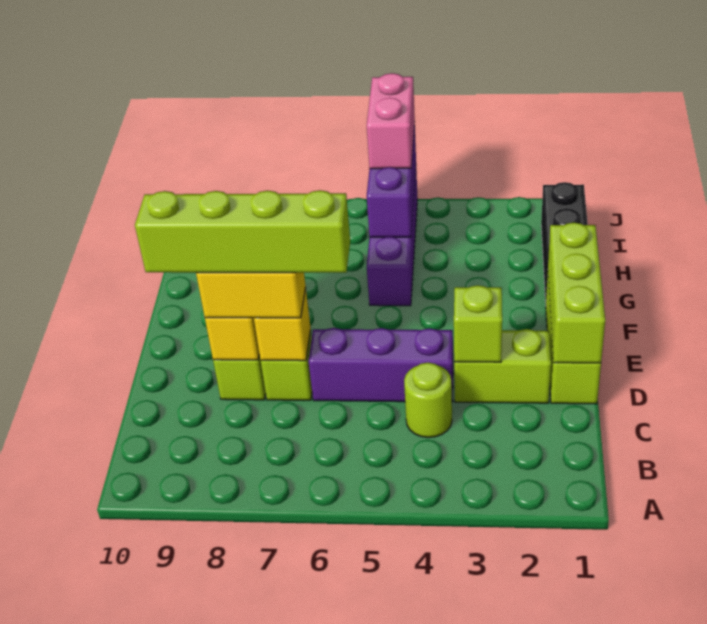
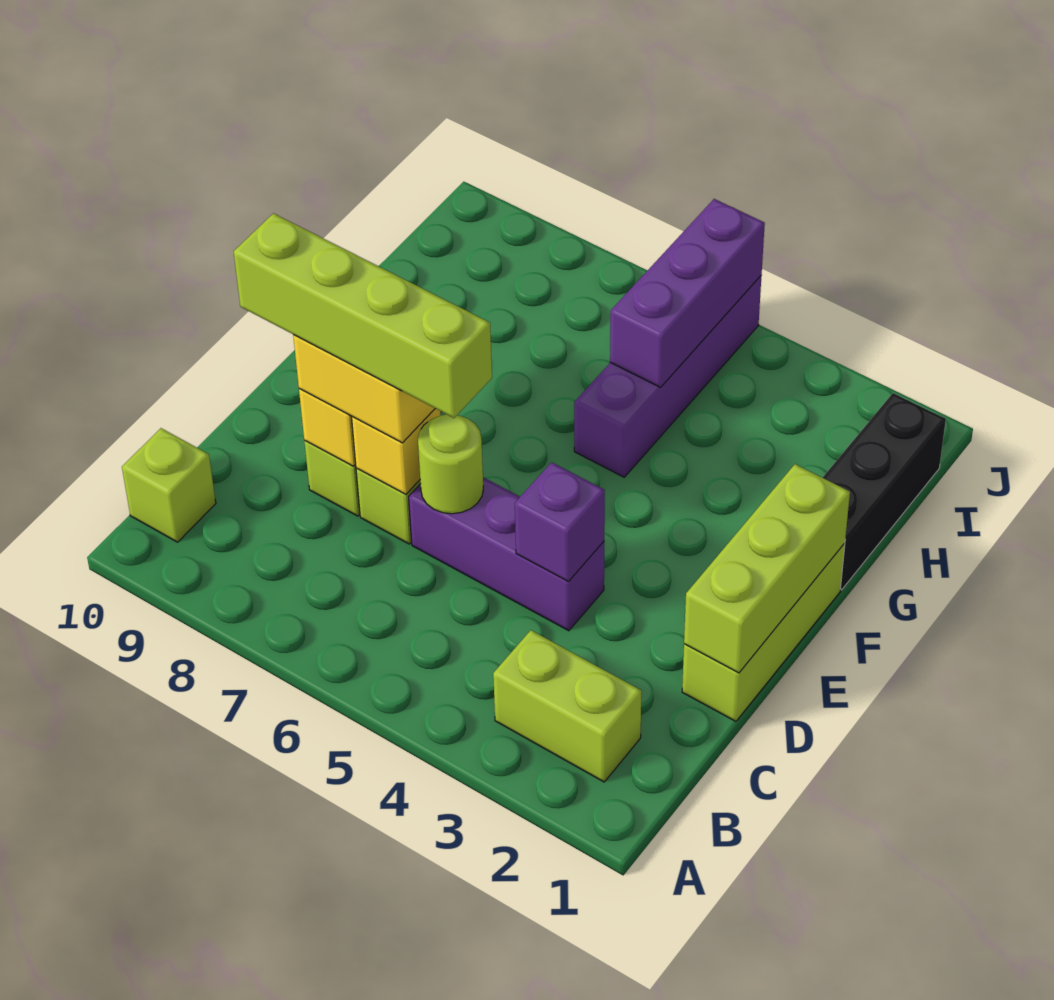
lime round brick C4 level 1 -> lime round brick D6 level 2
lime brick D2:D3 level 1 -> lime brick B2:B3 level 1
lime brick D3 level 2 -> lime brick B10 level 1
none -> purple brick D4 level 2
pink brick I5:J5 level 3 -> none

